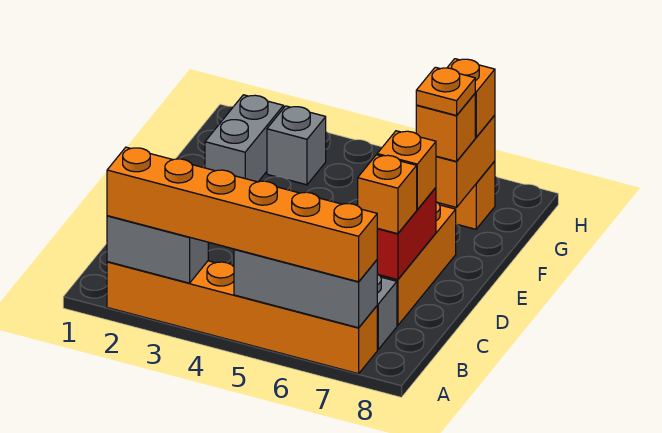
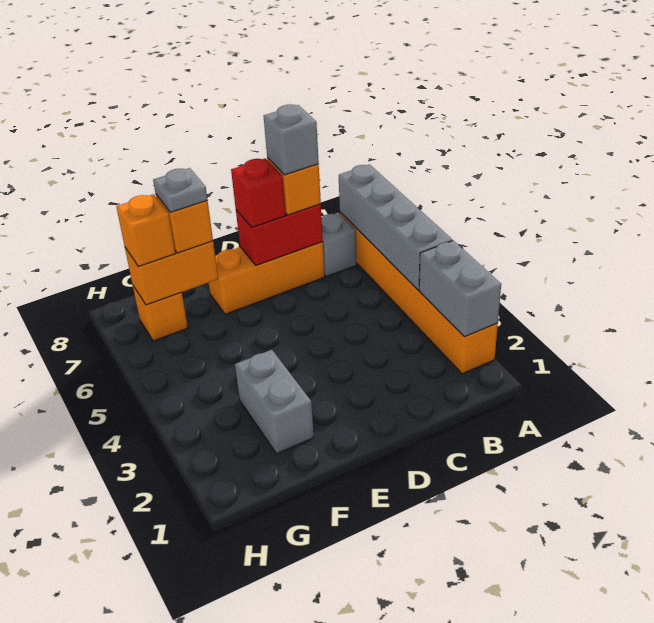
orange brick A2:A7 level 3 -> none
grey brick A5:A7 level 2 -> grey brick A4:A7 level 2
orange brick D7 level 3 -> red brick D7 level 3
grey brick F2:G2 level 1 -> grey brick F2:F3 level 1
orange plate F7 level 4 -> grey plate F7 level 4
grey brick G3 level 1 -> grey brick C7 level 4

